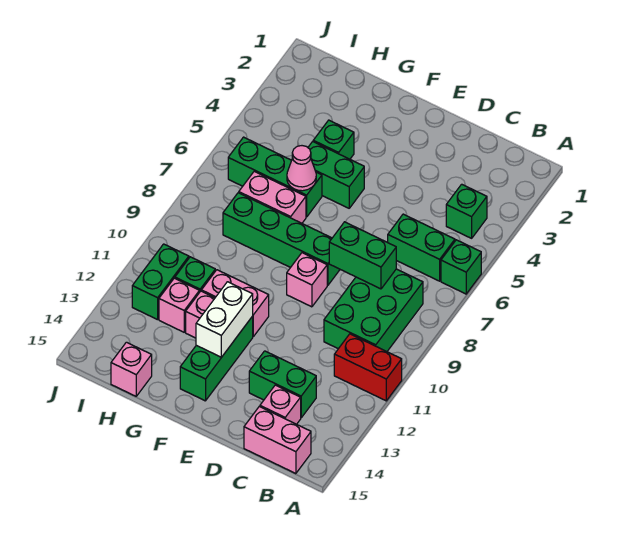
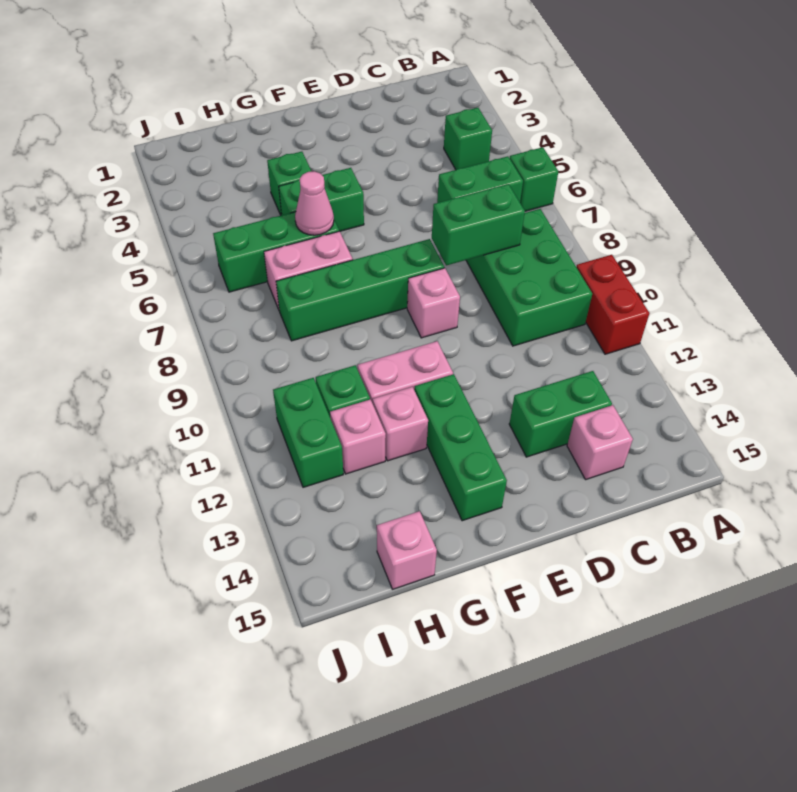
red brick A11:B11 level 1 -> red brick A10:A11 level 1
pink brick B15:C15 level 1 -> none
white brick F12:F13 level 2 -> none

